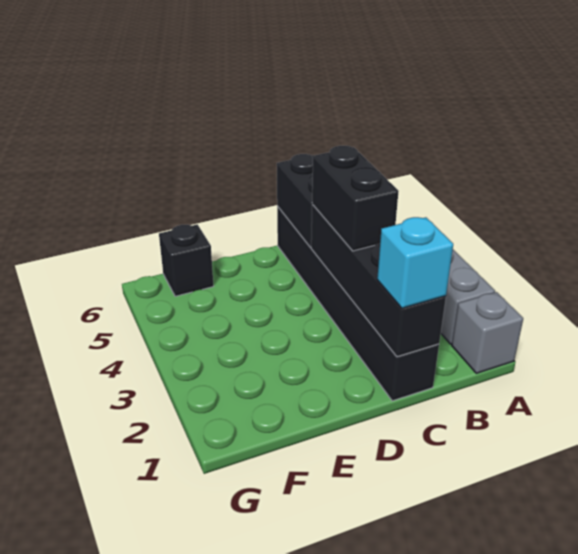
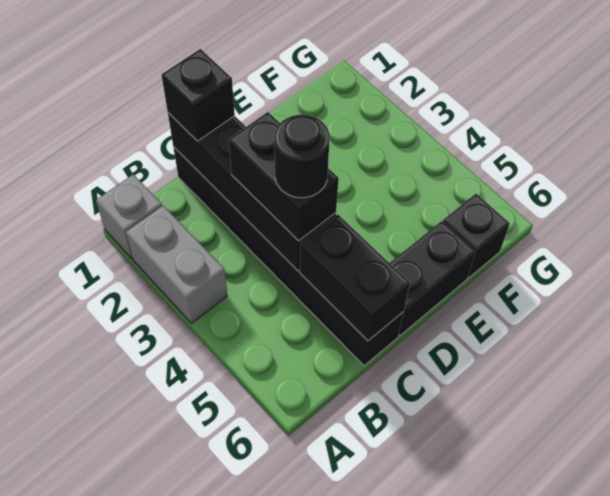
cyan brick C1 level 3 -> black brick C1 level 3
none -> black round brick C4 level 4
none -> black brick D6:E6 level 1

